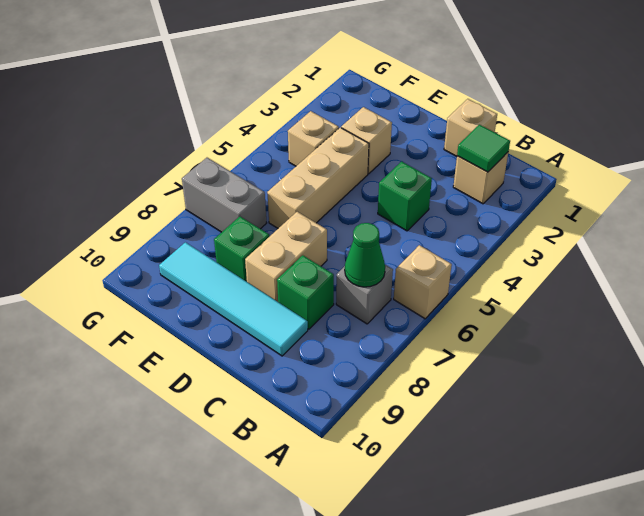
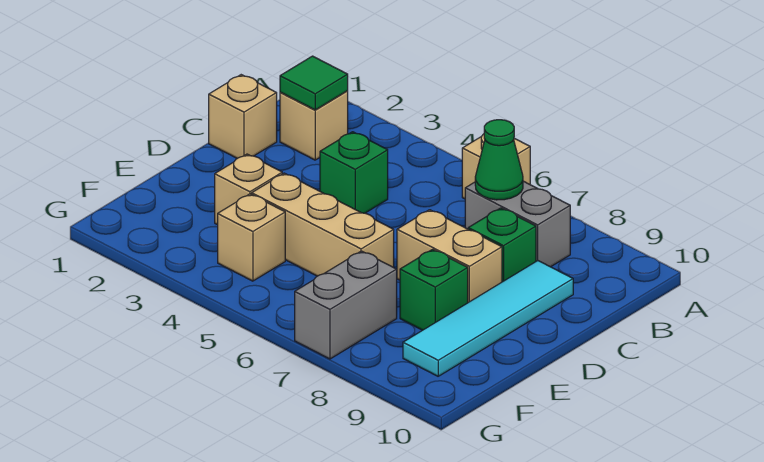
grey brick B7 level 1 -> grey brick B7:B8 level 1

